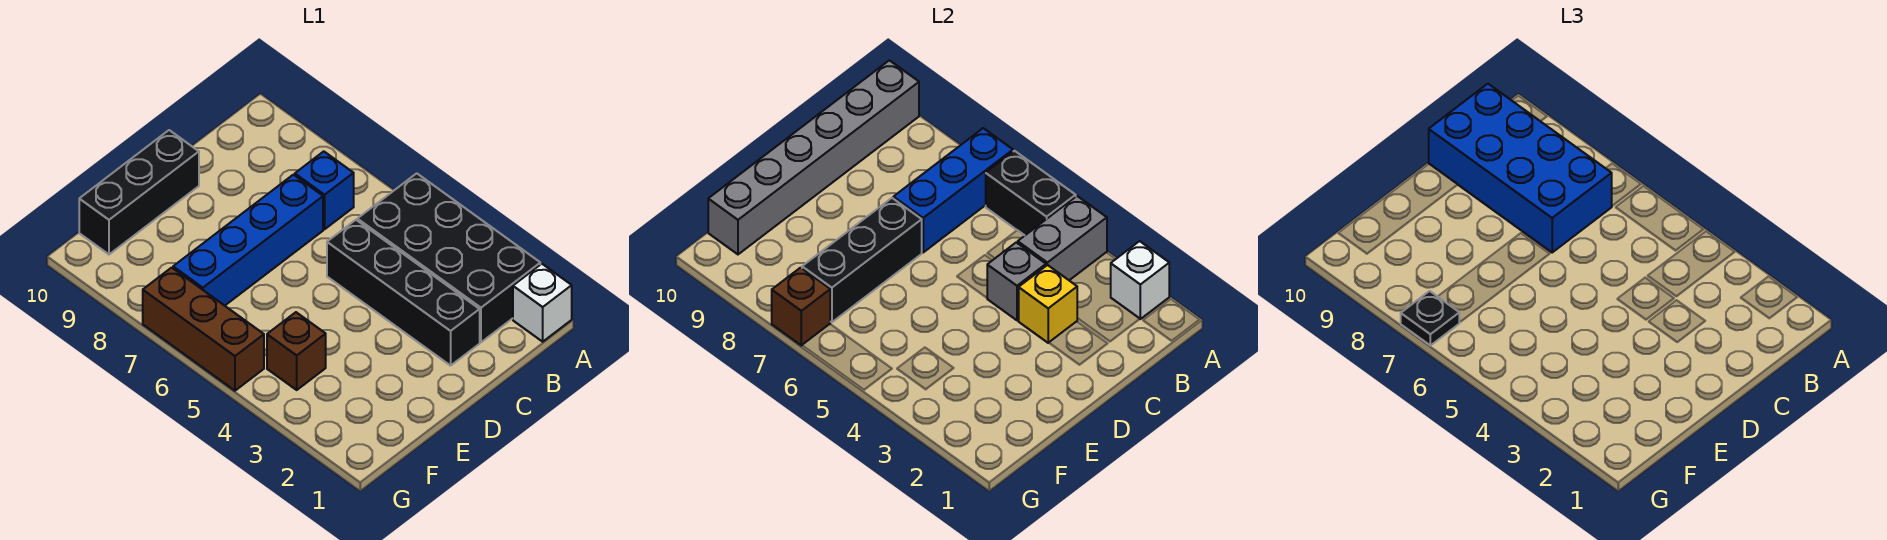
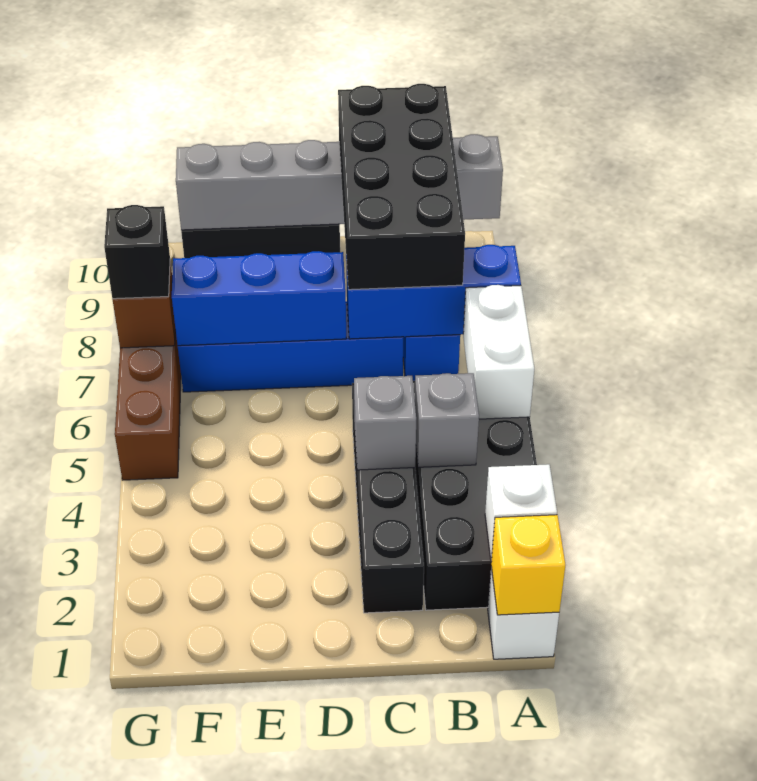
grey brick A4:B4 level 2 -> grey brick B4 level 2
black brick A5:A6 level 2 -> white brick A5:A6 level 2
blue brick B7:C10 level 3 -> black brick B7:C10 level 3
yellow brick C3 level 2 -> yellow brick A1 level 2
black brick D7:F7 level 2 -> blue brick D7:F7 level 2
brown brick F4 level 1 -> none
black plate G7 level 3 -> black brick G7 level 3

